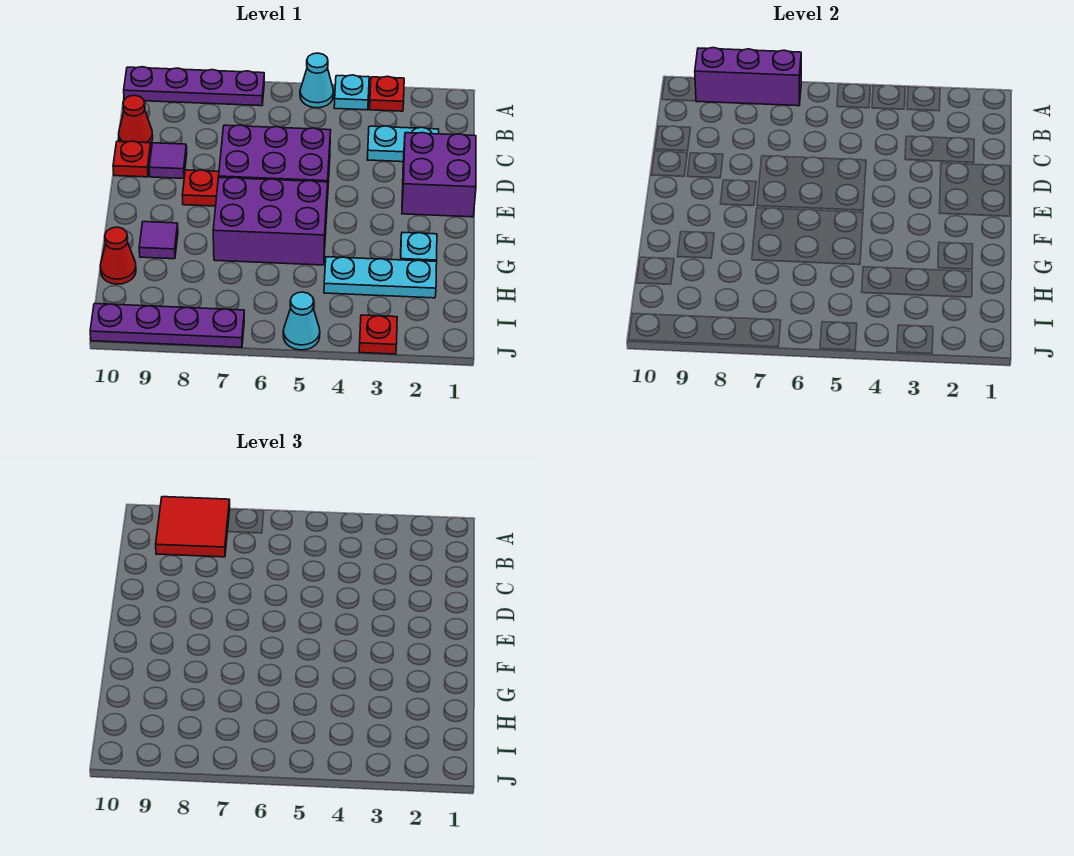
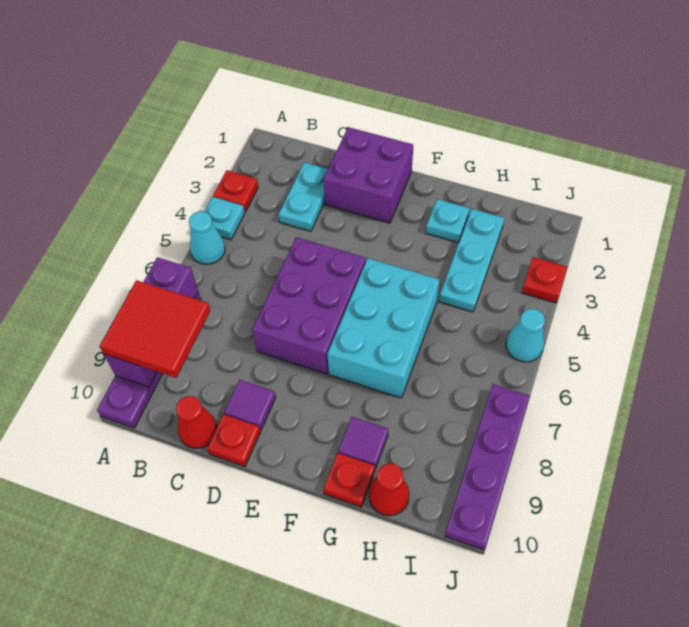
red plate E8 level 1 -> red plate G10 level 1
purple brick F5:G7 level 1 -> cyan brick F5:G7 level 1

